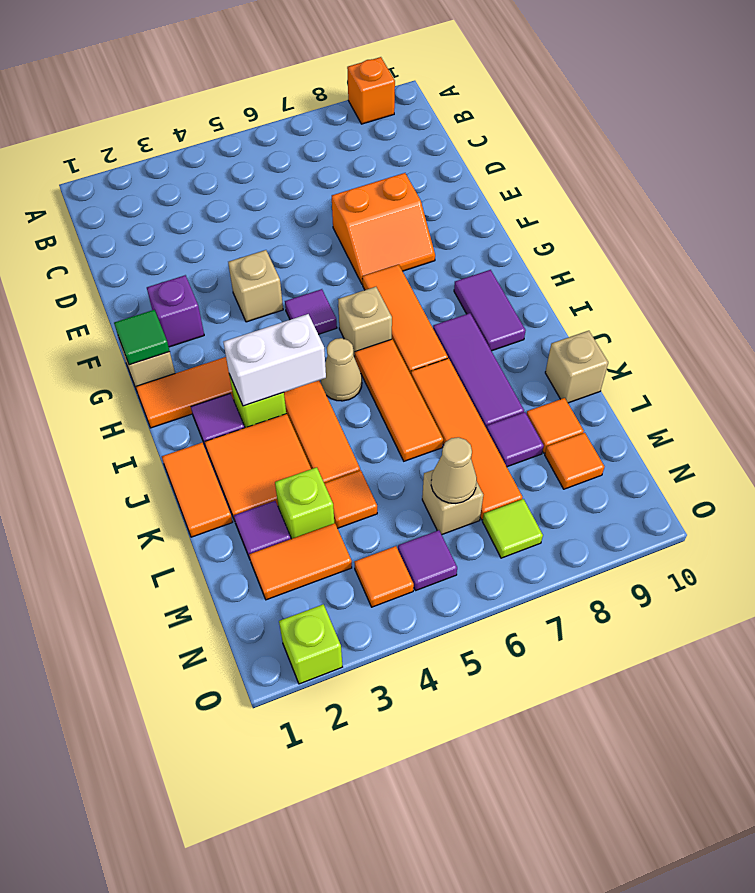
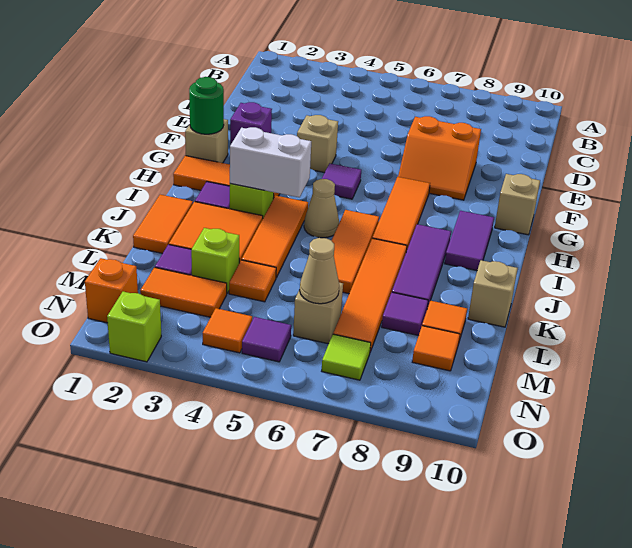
orange brick A9 level 1 -> orange brick N1 level 1
green tile G1 level 2 -> green round brick G1 level 2
tan brick H6 level 1 -> tan brick G10 level 1

